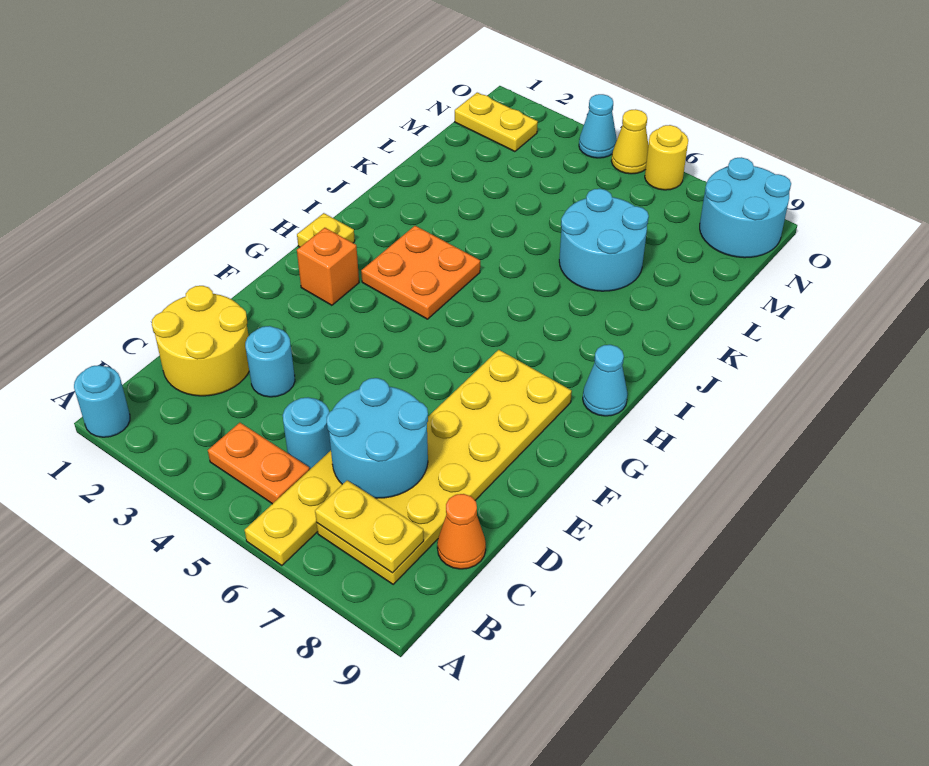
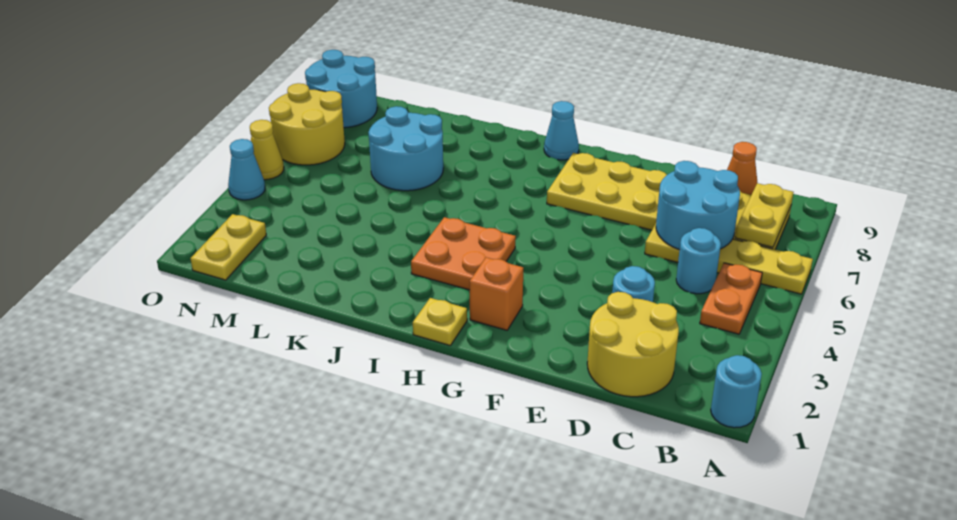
yellow round brick O6 level 1 -> yellow round brick N6:O7 level 1

